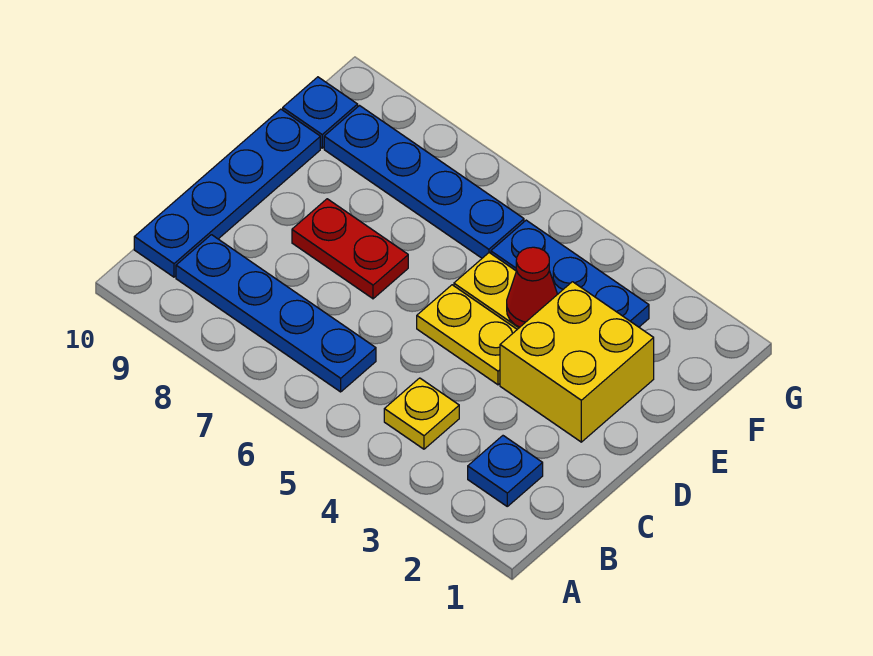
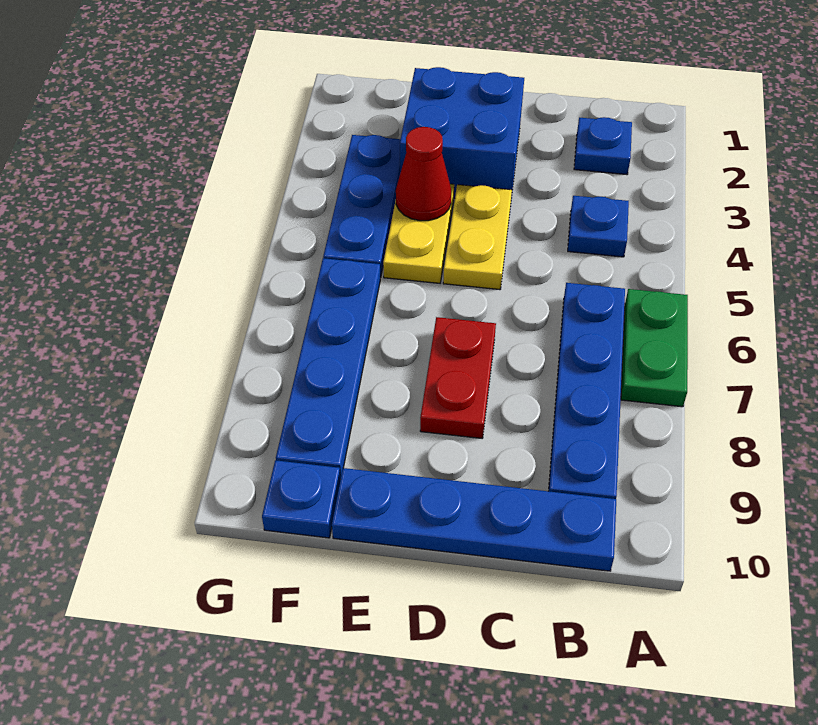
none -> green plate A6:A7 level 1
yellow plate B4 level 1 -> blue plate B4 level 1
yellow brick D2:E3 level 1 -> blue brick D2:E3 level 1

